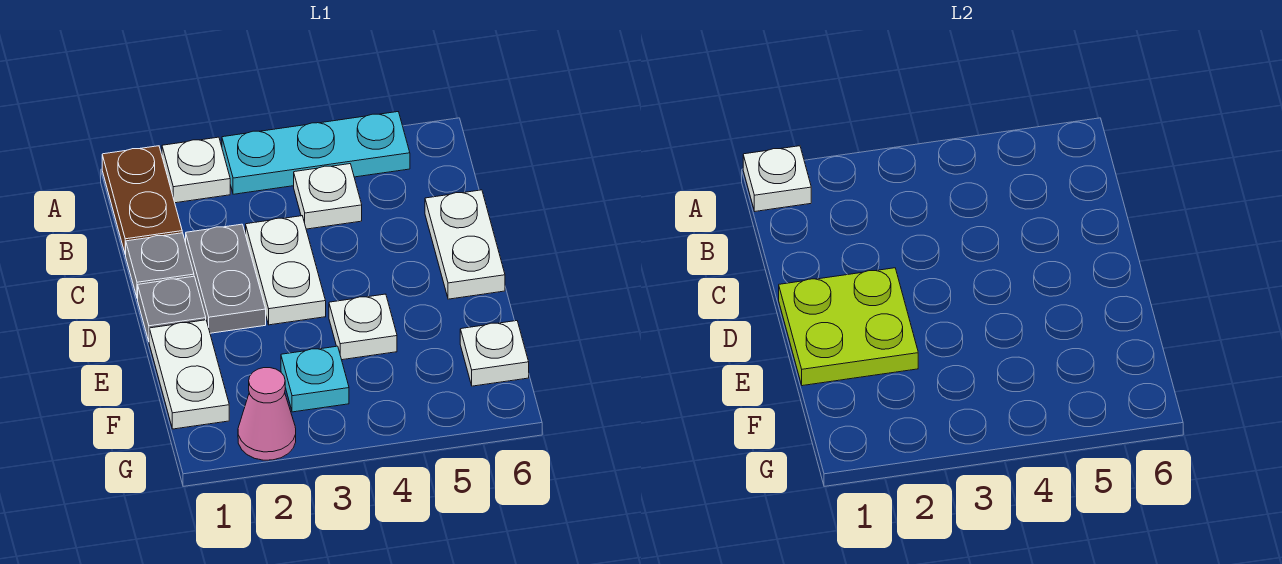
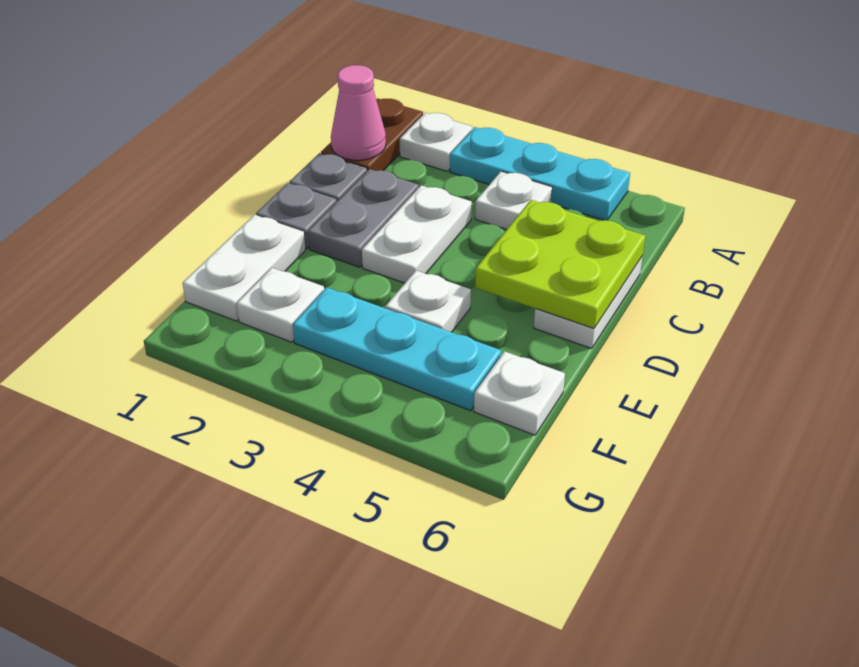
white plate A1 level 2 -> white plate F2 level 1
lime plate D1:E2 level 2 -> lime plate C5:D6 level 2
cyan plate F3 level 1 -> cyan plate F3:F5 level 1
pink cone G2 level 1 -> pink cone B1 level 2

